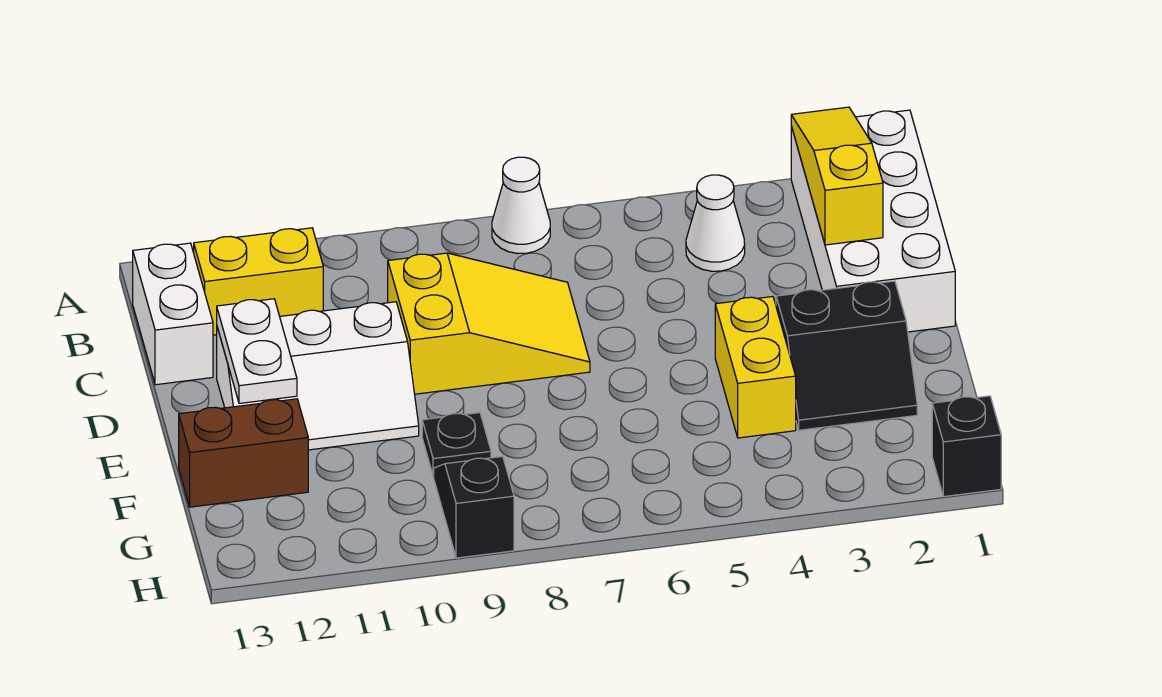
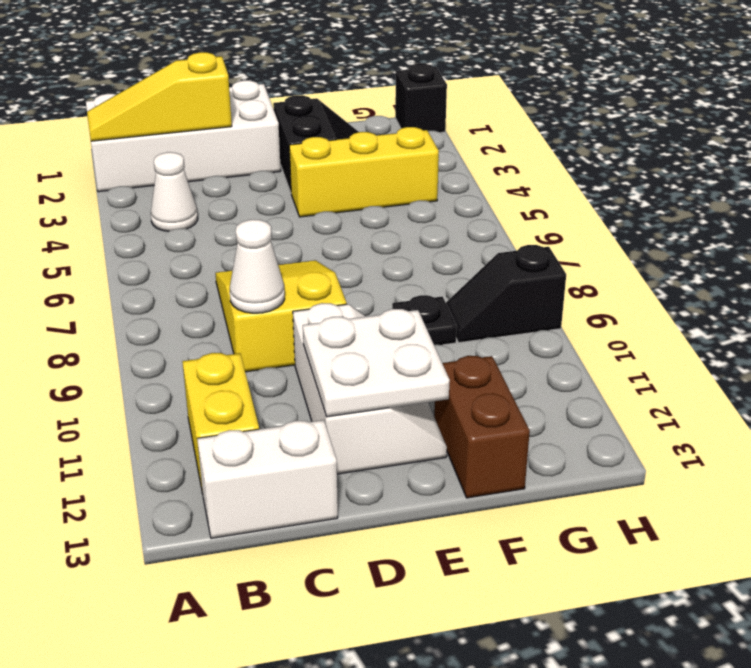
white cone A7 level 1 -> white cone C9 level 2
white plate D12:E12 level 2 -> white plate D11:E12 level 2
yellow brick E4:F4 level 1 -> yellow brick E4:G4 level 1

